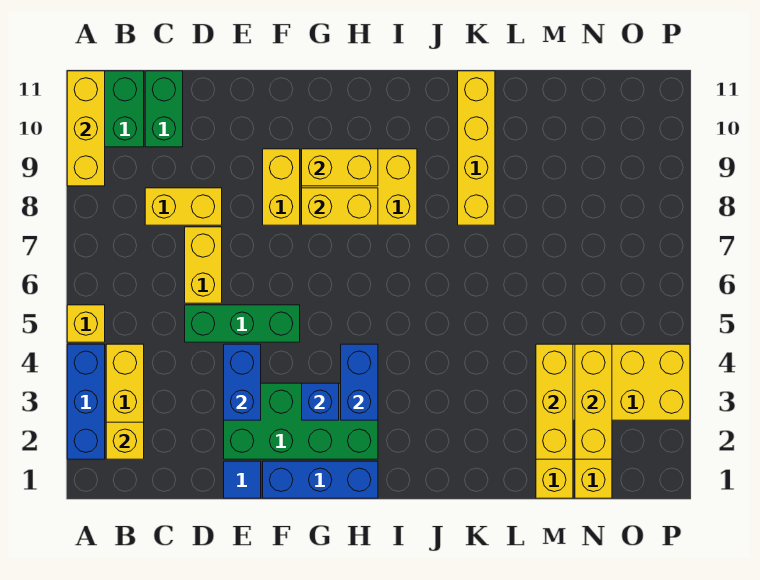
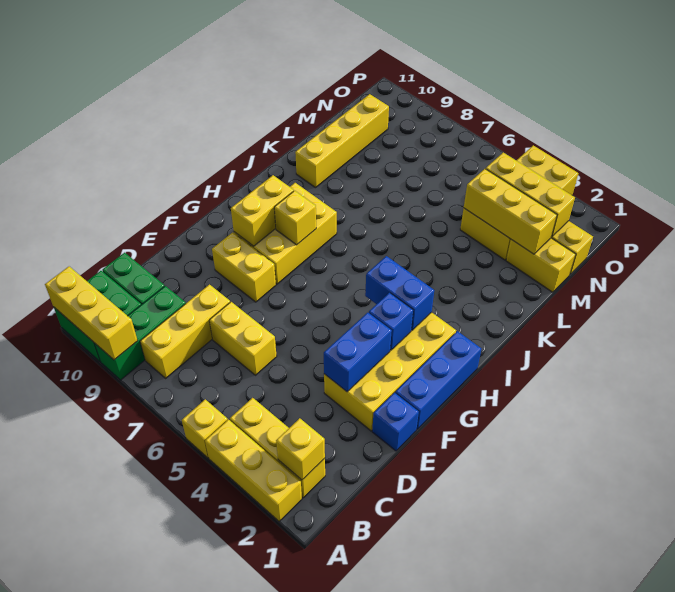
blue brick A2:A4 level 1 -> yellow brick A2:A4 level 1
yellow brick C8:D8 level 1 -> yellow brick B8:D8 level 1
green brick D5:F5 level 1 -> green brick A9:C9 level 1
blue tile E1 level 1 -> blue brick E1 level 1
green brick E2:H3 level 1 -> yellow brick E2:H3 level 1
blue brick E3:E4 level 2 -> blue brick E3:F3 level 2
yellow brick G8:H8 level 2 -> yellow brick H8 level 2
yellow brick K8:K11 level 1 -> yellow brick K10:N10 level 1

